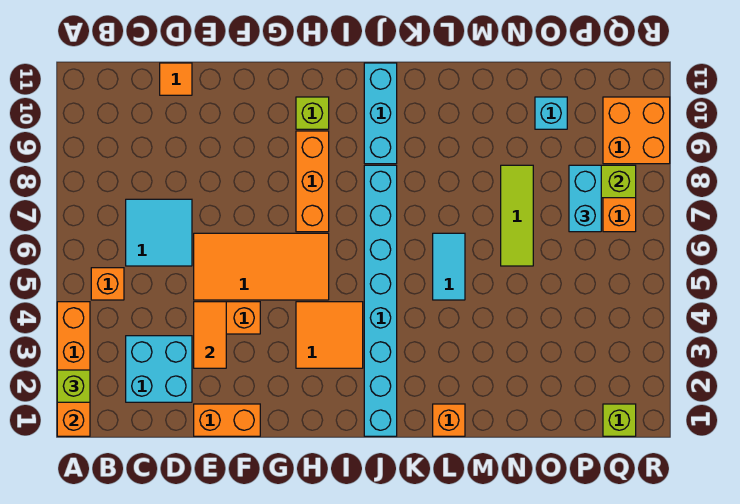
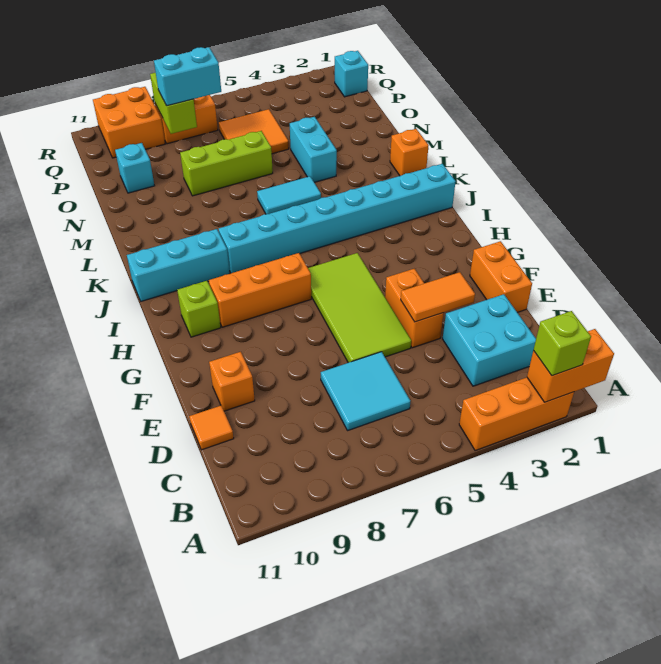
orange brick B5 level 1 -> orange brick E10 level 1
orange tile E5:H6 level 1 -> lime tile E5:H6 level 1
orange tile H3:I4 level 1 -> orange tile O5:P6 level 1
none -> cyan brick M4:N4 level 1
lime tile N6:N8 level 1 -> lime brick N6:N8 level 1
lime brick Q1 level 1 -> cyan brick Q1 level 1

